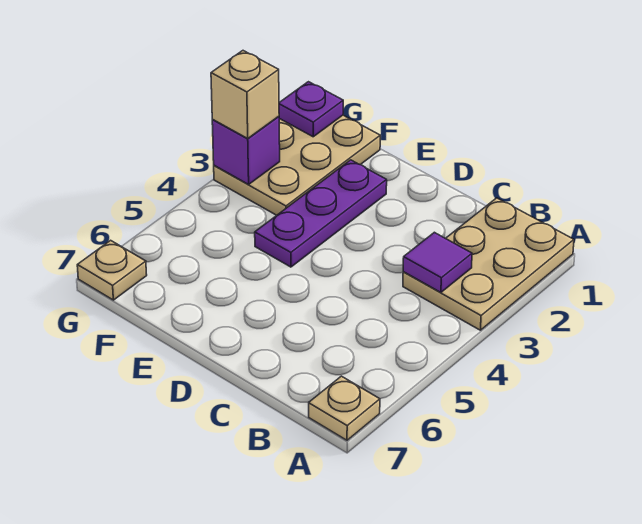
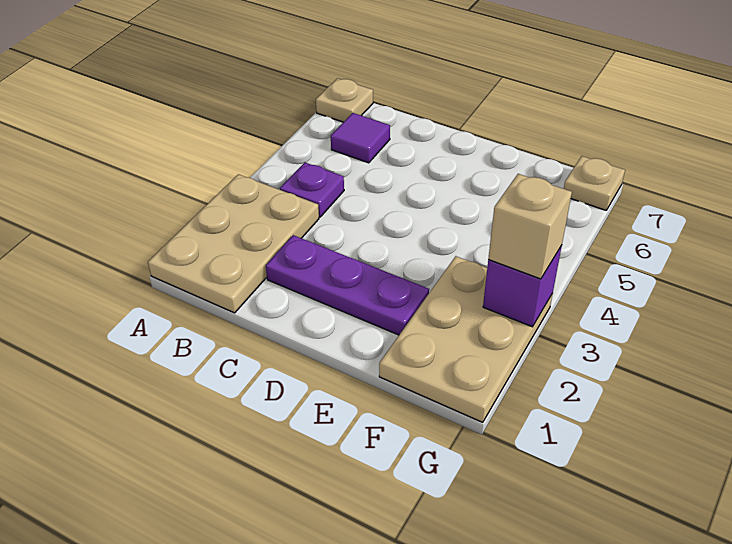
purple tile B3 level 2 -> purple tile B6 level 1
purple plate E2:E4 level 1 -> purple plate C2:E2 level 1
purple plate G1 level 2 -> purple plate B4 level 1

